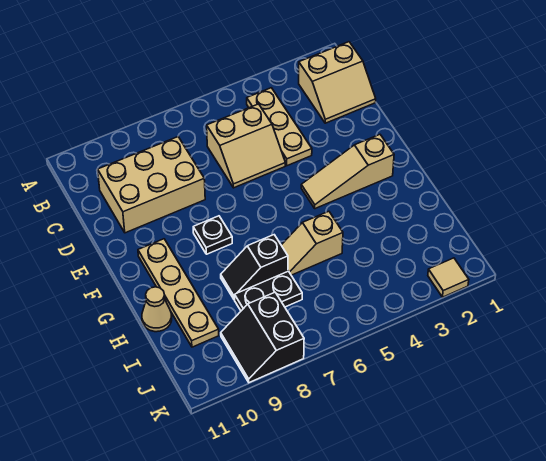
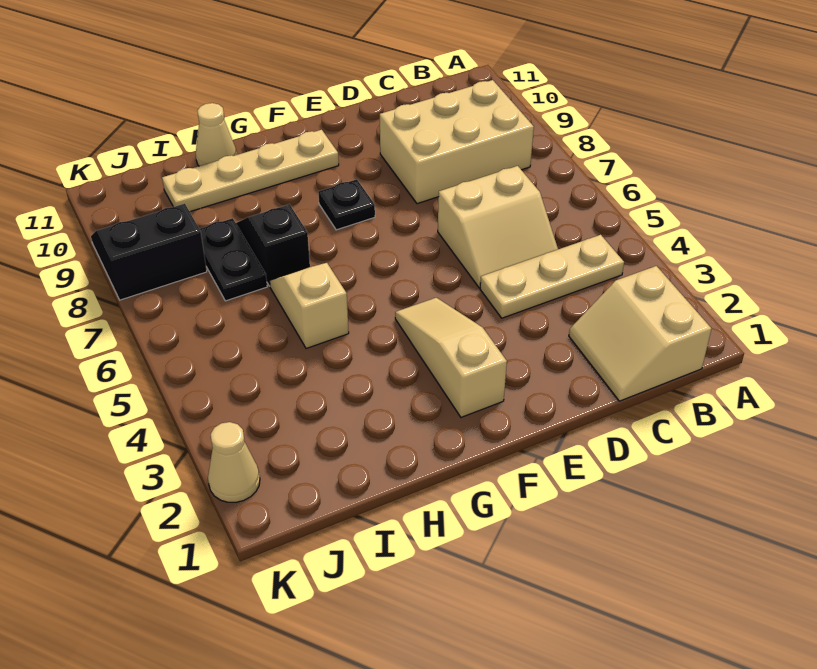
tan slope C5:D6 level 1 top C -> tan slope C5:D6 level 1 top 6
tan brick C8:D10 level 1 -> tan brick B8:D9 level 1
tan tile K2 level 1 -> tan cone K2 level 1

